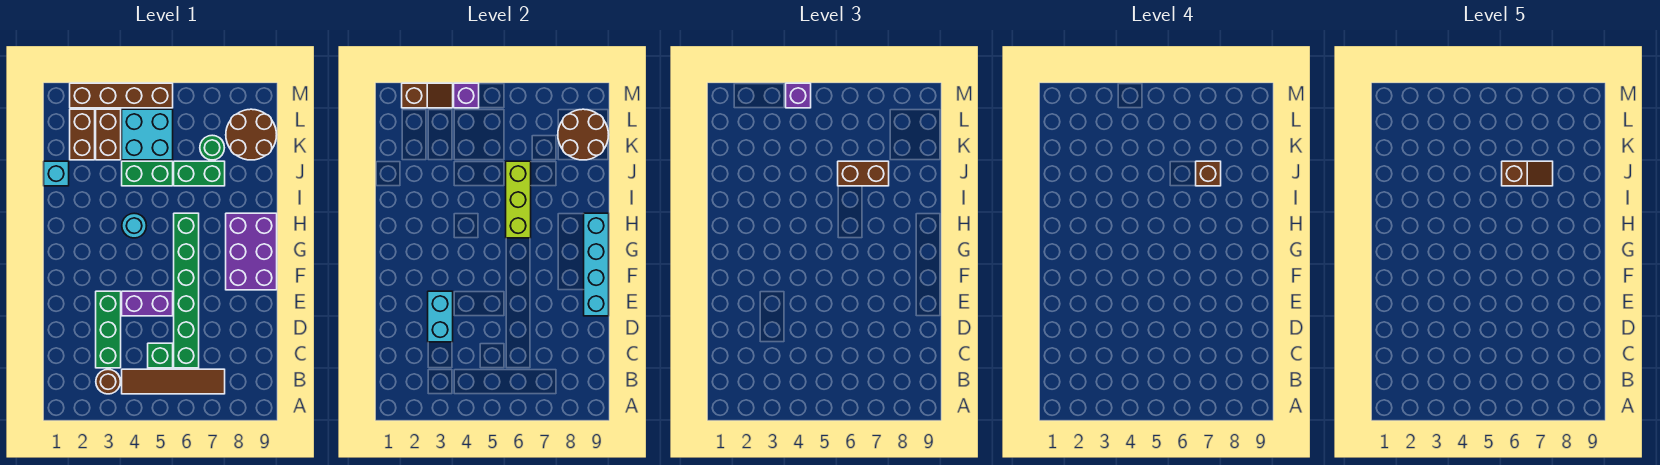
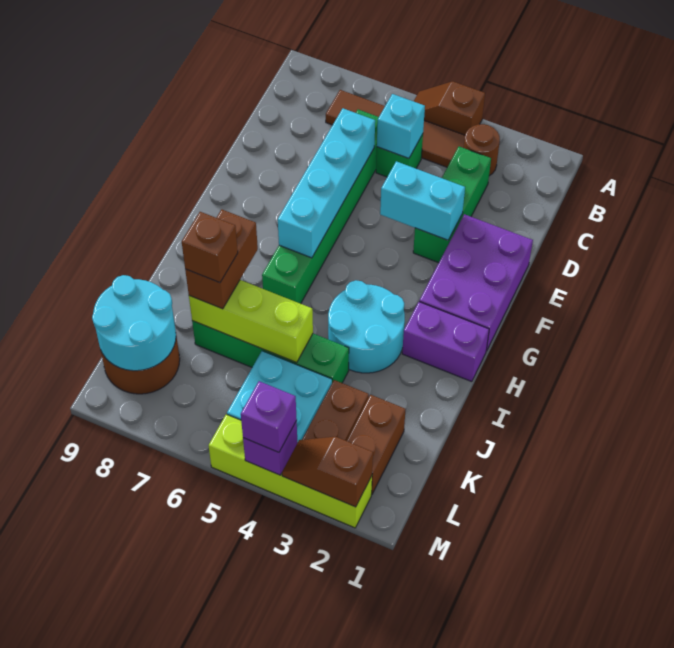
cyan brick D3:E3 level 2 -> cyan brick E3:E4 level 2
purple brick E4:E5 level 1 -> purple brick H1:H2 level 1
cyan brick E9:H9 level 2 -> cyan brick D6:G6 level 2
purple brick F8:H9 level 1 -> purple brick E1:G2 level 1
cyan round brick H4 level 1 -> cyan round brick H3:I4 level 1
lime brick H6:J6 level 2 -> lime brick J5:J7 level 2
cyan brick J1 level 1 -> cyan brick C5 level 2
brown brick J6:J7 level 3 -> brown brick I7:J7 level 3
brown slope J6:J7 level 5 top 6 -> brown slope A4:A5 level 1 top 4
green round brick K7 level 1 -> none
brown round brick K8:L9 level 2 -> cyan round brick K8:L9 level 2
brown brick M2:M5 level 1 -> lime brick M2:M5 level 1

